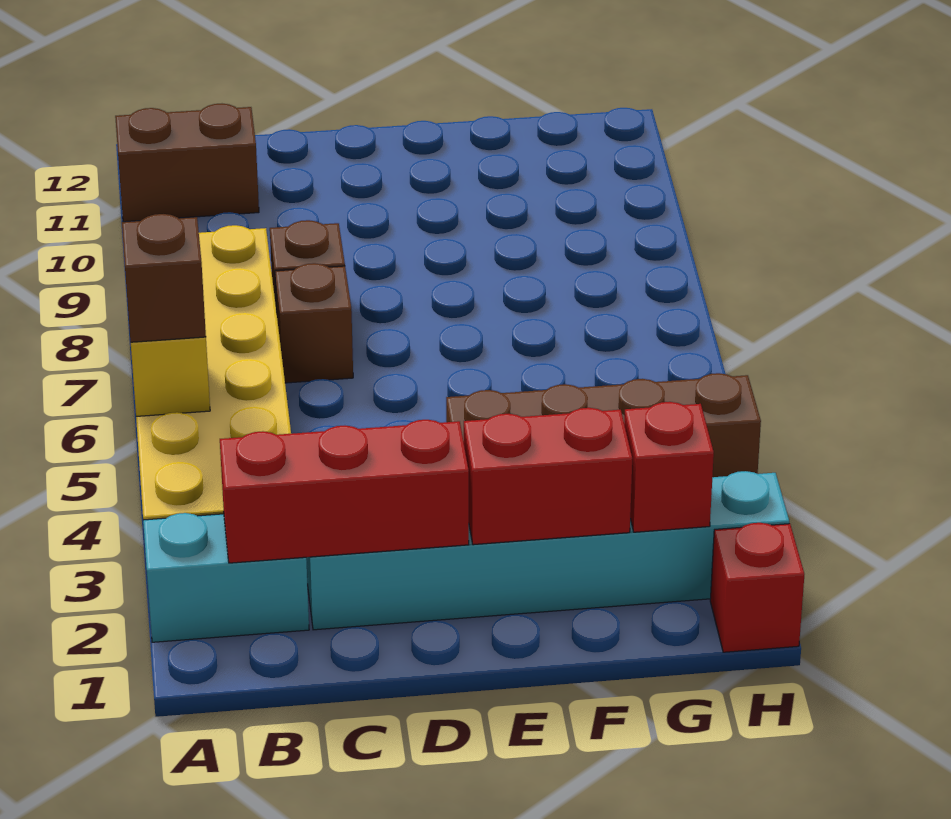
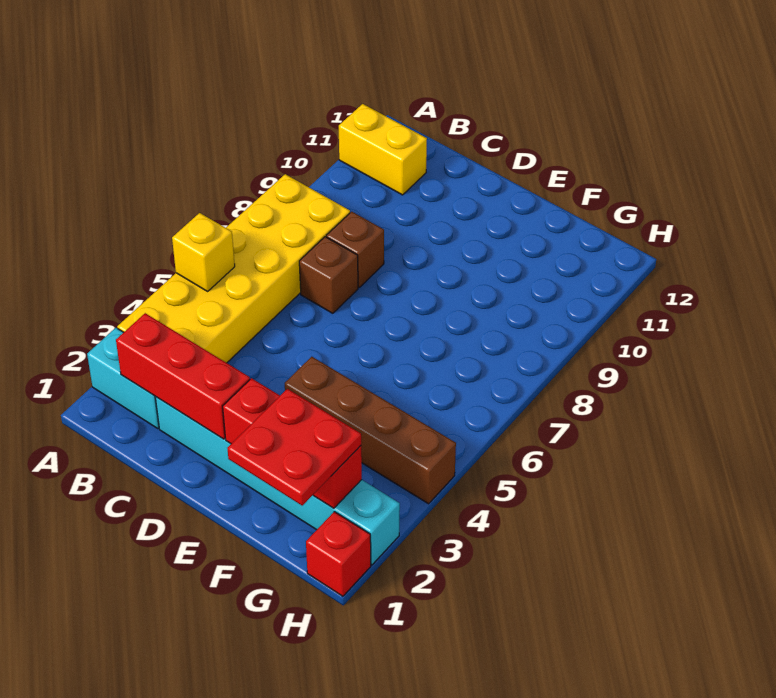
brown brick A5 level 3 -> none
brown brick A11:B11 level 1 -> yellow brick A11:B11 level 1
none -> red plate F1:G2 level 3

